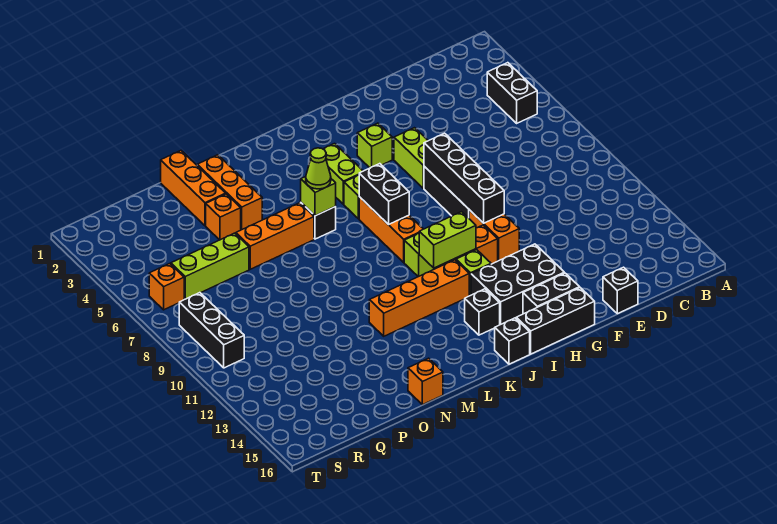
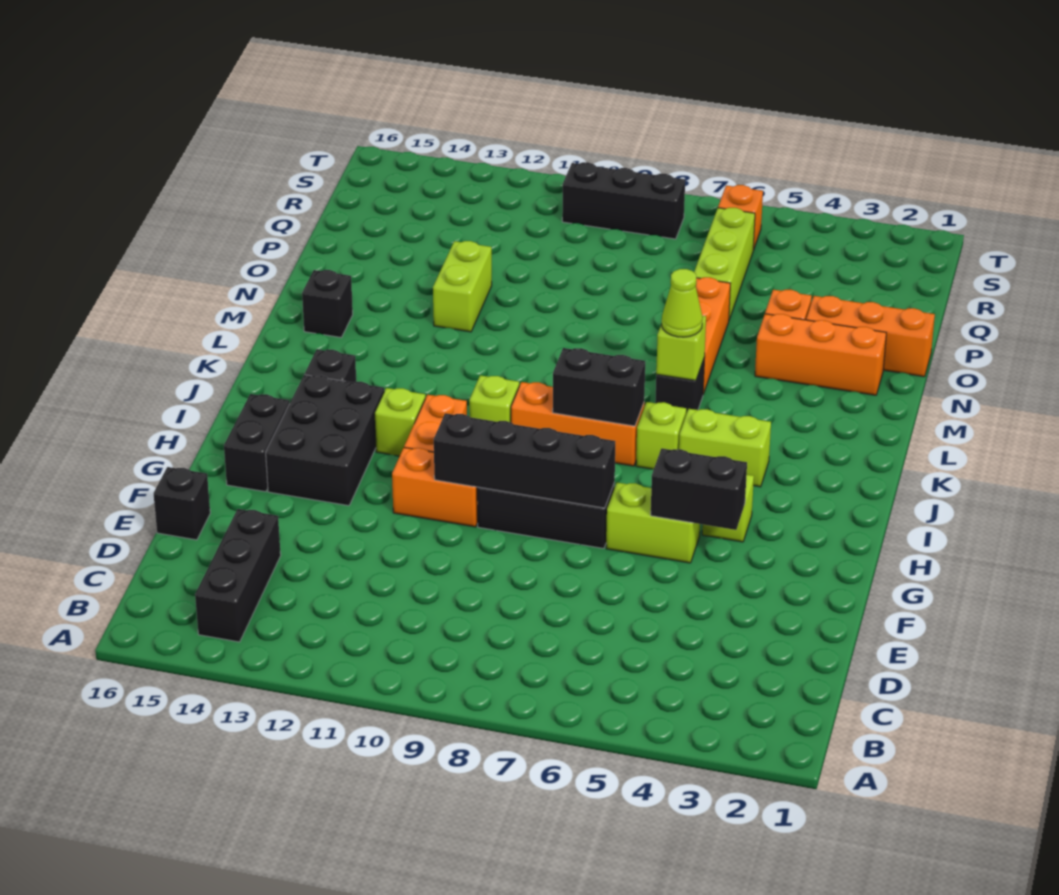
black brick B4:B5 level 1 -> black brick G4:G5 level 2
black brick G16:I16 level 1 -> black brick B14:D14 level 1
lime brick I11:J11 level 2 -> lime brick N12:O12 level 1
orange brick J12:M12 level 1 -> none
black brick J16 level 1 -> black brick M15 level 1
orange brick N16 level 1 -> none

